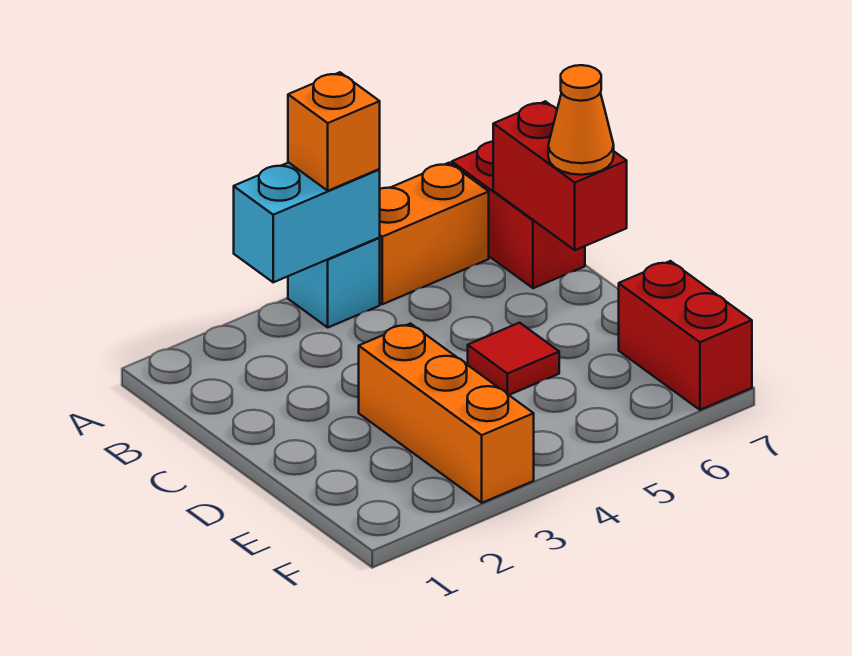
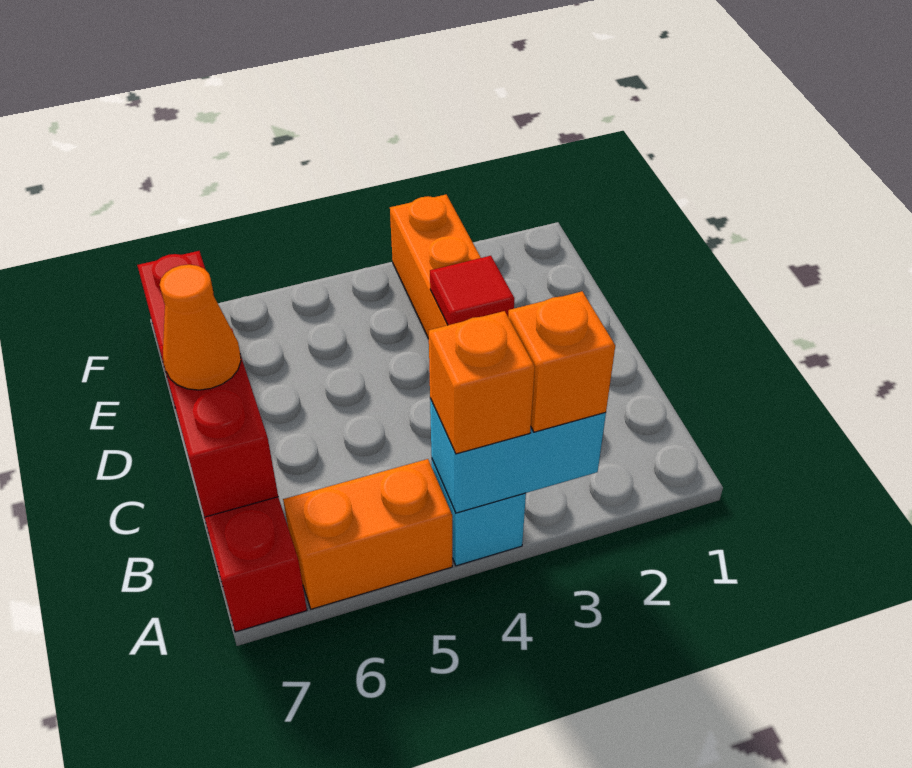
none -> orange brick A3 level 3
red tile D5 level 1 -> red tile D3 level 2

